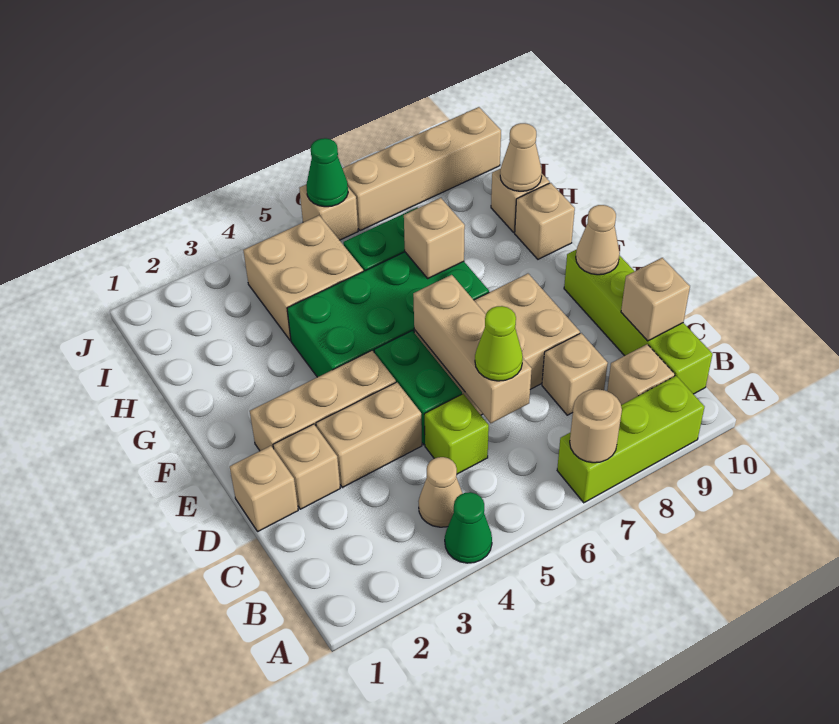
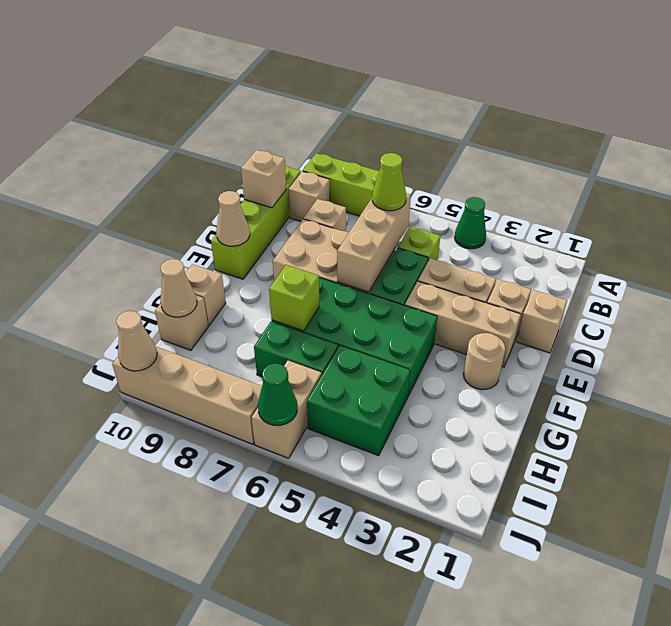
tan round brick A7 level 2 -> tan round brick F2 level 1
tan cone B4 level 1 -> tan cone J10 level 2
tan brick G7 level 2 -> lime brick G7 level 2
tan brick H4:I5 level 1 -> green brick H4:I5 level 1
tan brick J6 level 1 -> tan brick I6:J6 level 1

